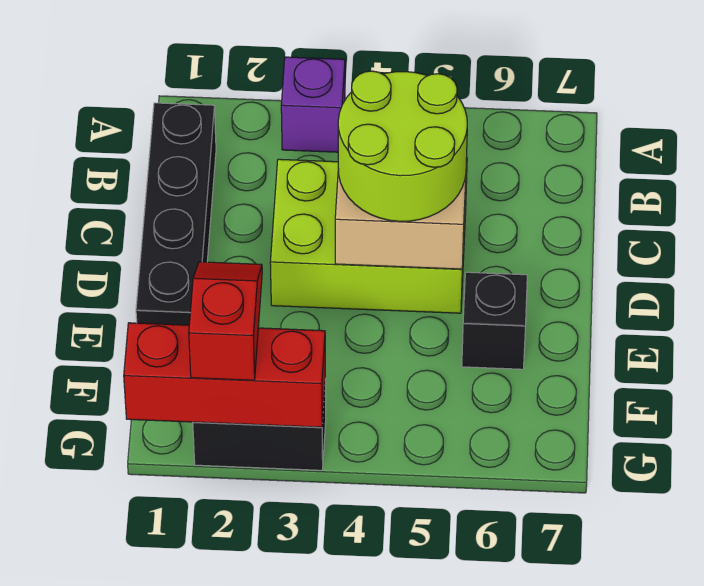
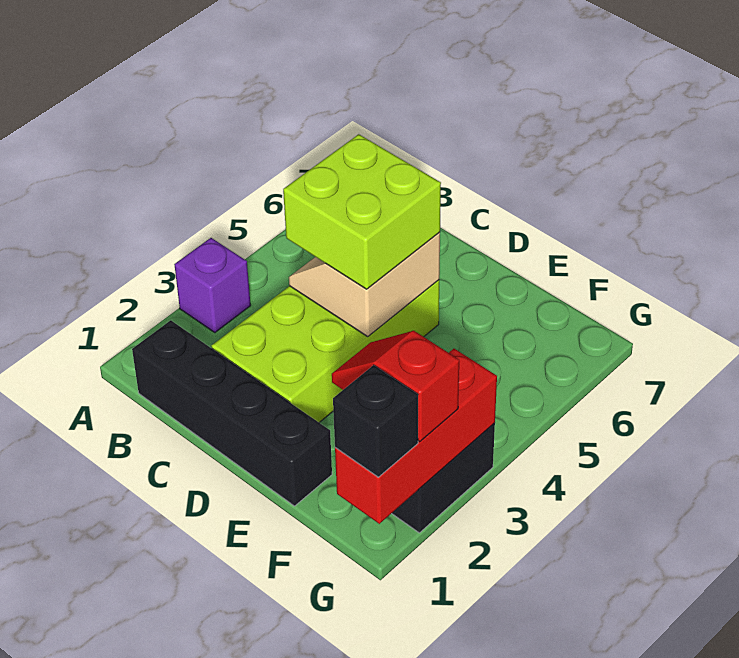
lime brick C3:D5 level 1 -> lime brick C2:D5 level 1
lime round brick C4:D5 level 3 -> lime brick C4:D5 level 3
black brick E6 level 1 -> black brick G1 level 3

